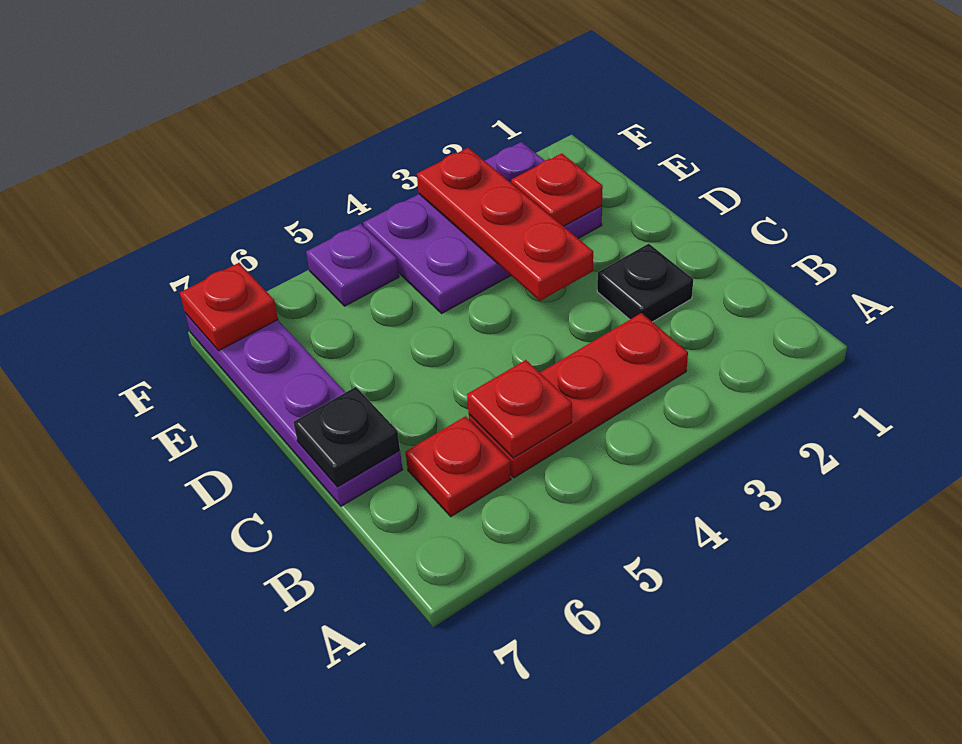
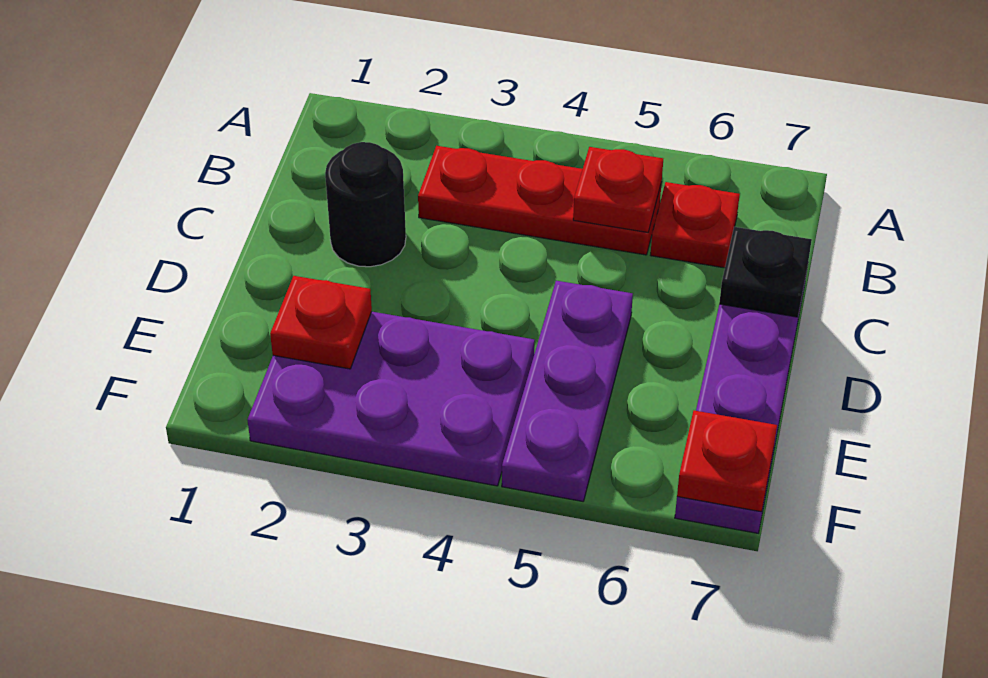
black plate C2 level 1 -> black round brick C2 level 1
red plate D3:F3 level 2 -> none
purple plate F5 level 1 -> purple plate D5:F5 level 1

